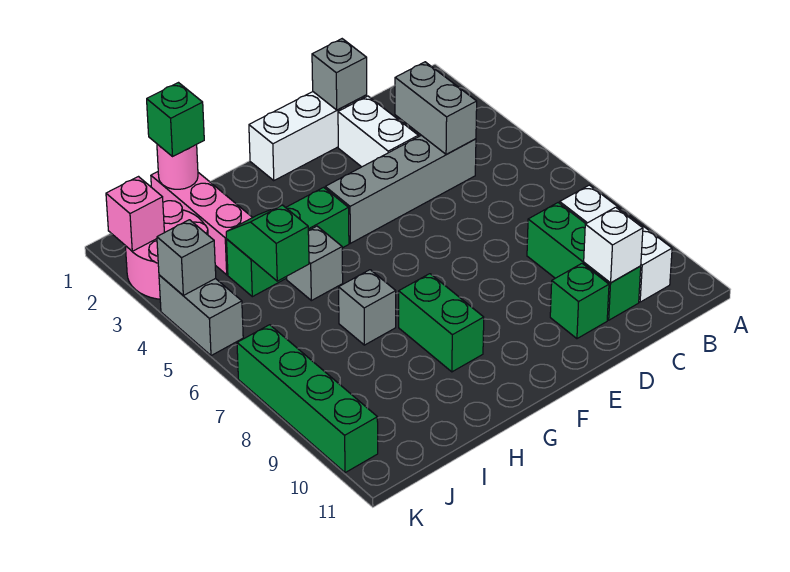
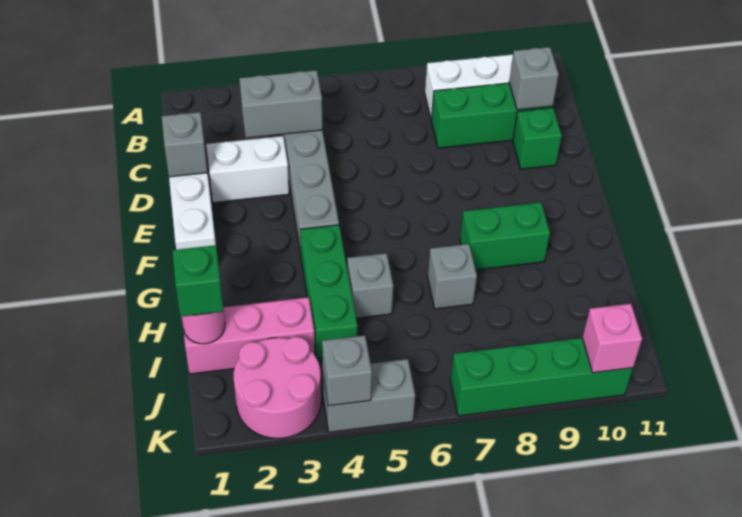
white brick C10 level 2 -> grey brick C10 level 2
green slope I4:I5 level 2 top 5 -> none
pink brick K2 level 2 -> pink brick K10 level 2

